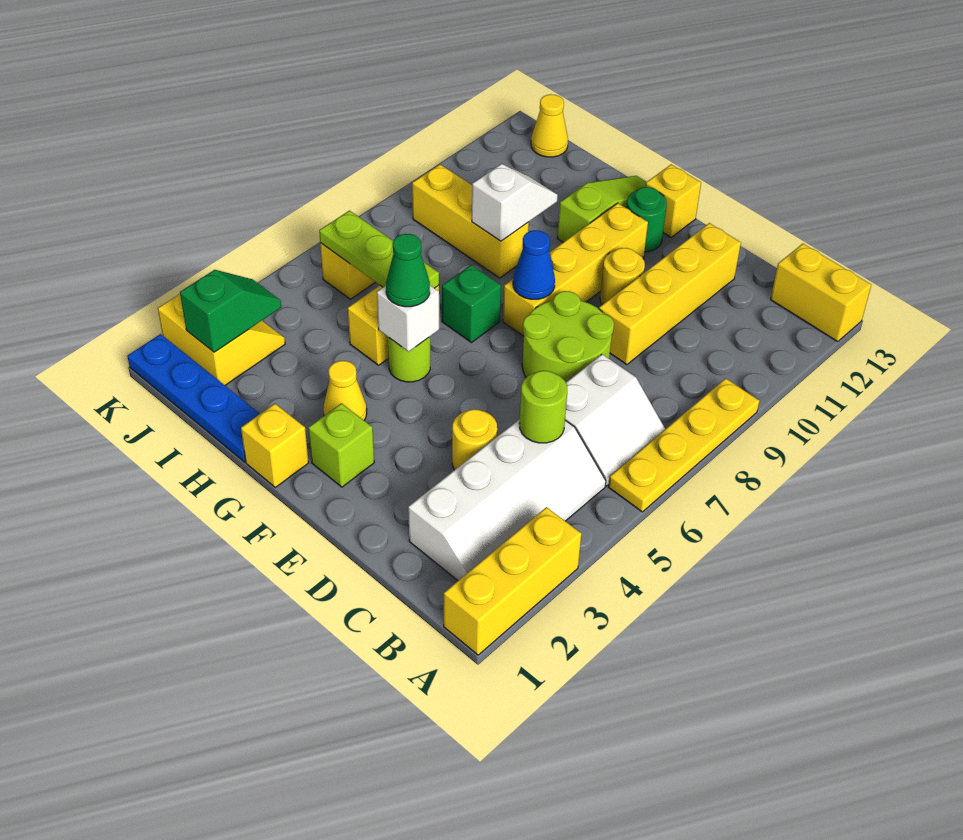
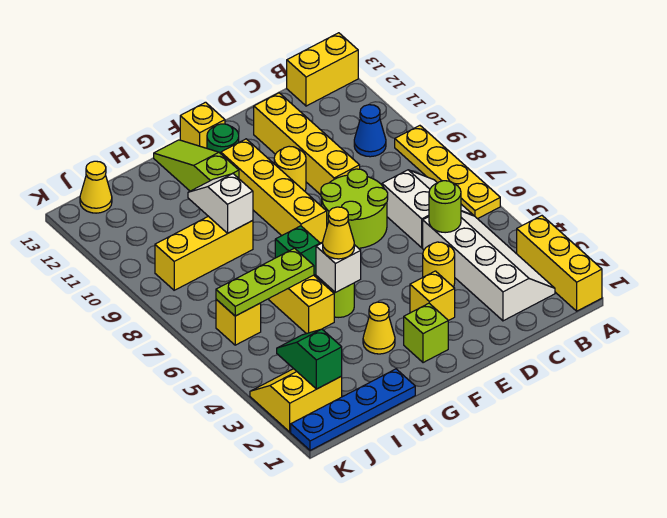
blue cone F8 level 2 -> blue cone B10 level 1
yellow brick G1 level 1 -> yellow brick E3 level 1
green cone G5 level 3 -> yellow cone G5 level 3

